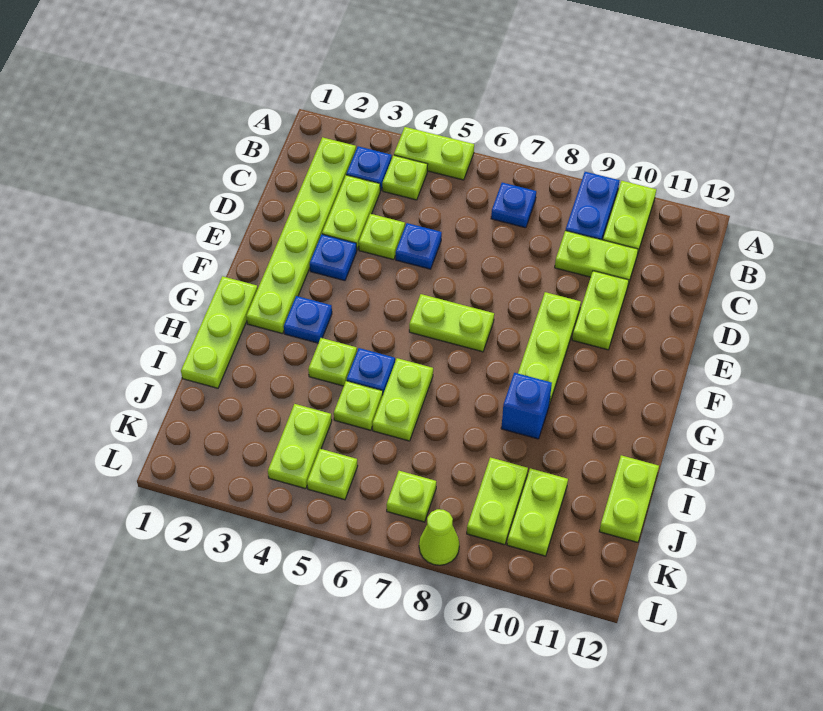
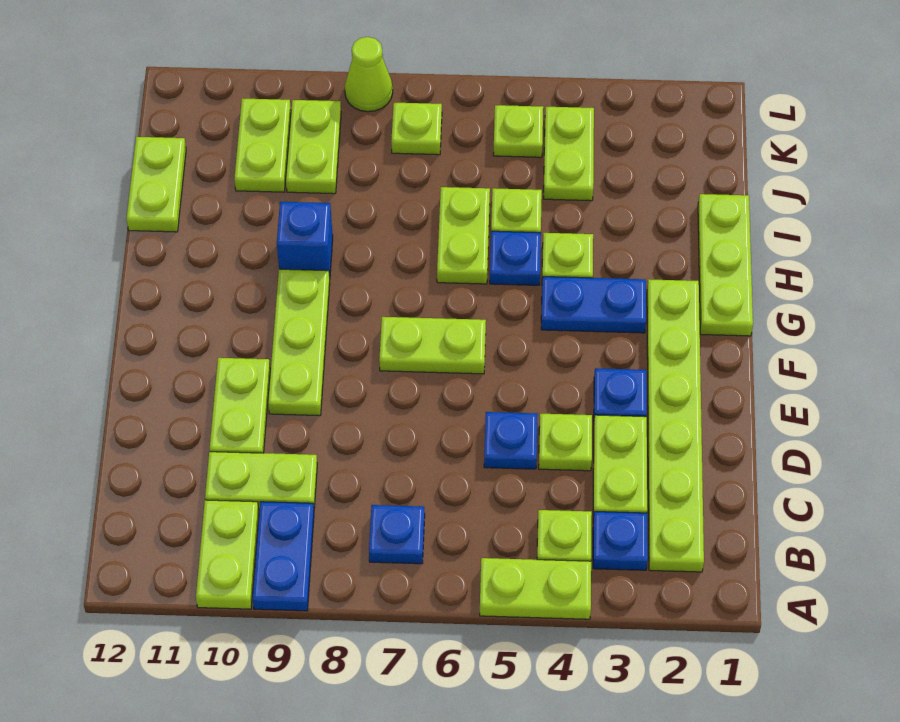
blue plate G3 level 1 -> blue plate G3:G4 level 1

